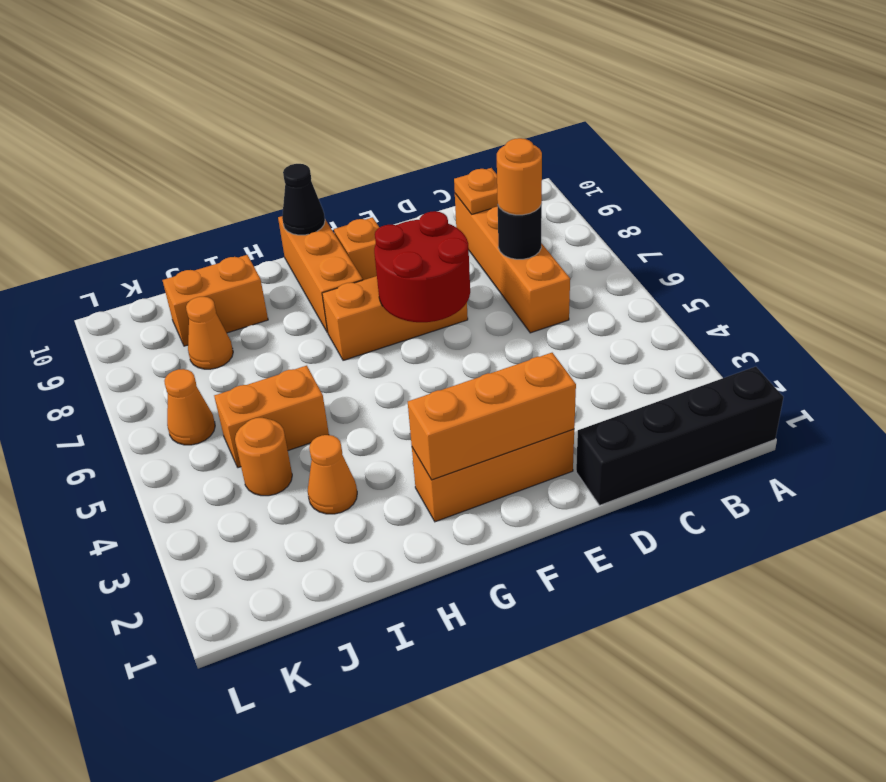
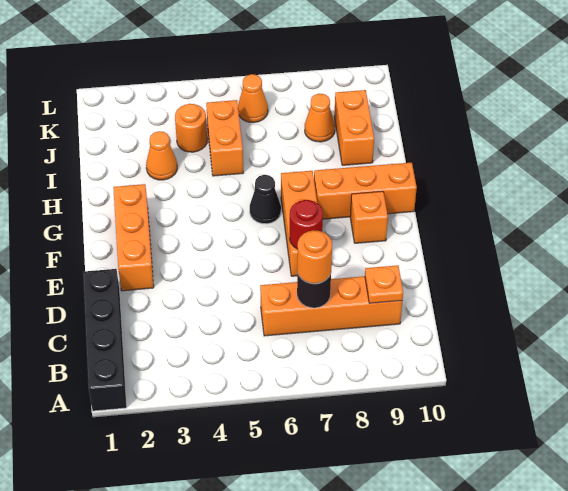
orange brick E2:G2 level 2 -> none
red round brick E6:F7 level 2 -> red round brick E7 level 2
black cone G10 level 2 -> black cone G6 level 1

